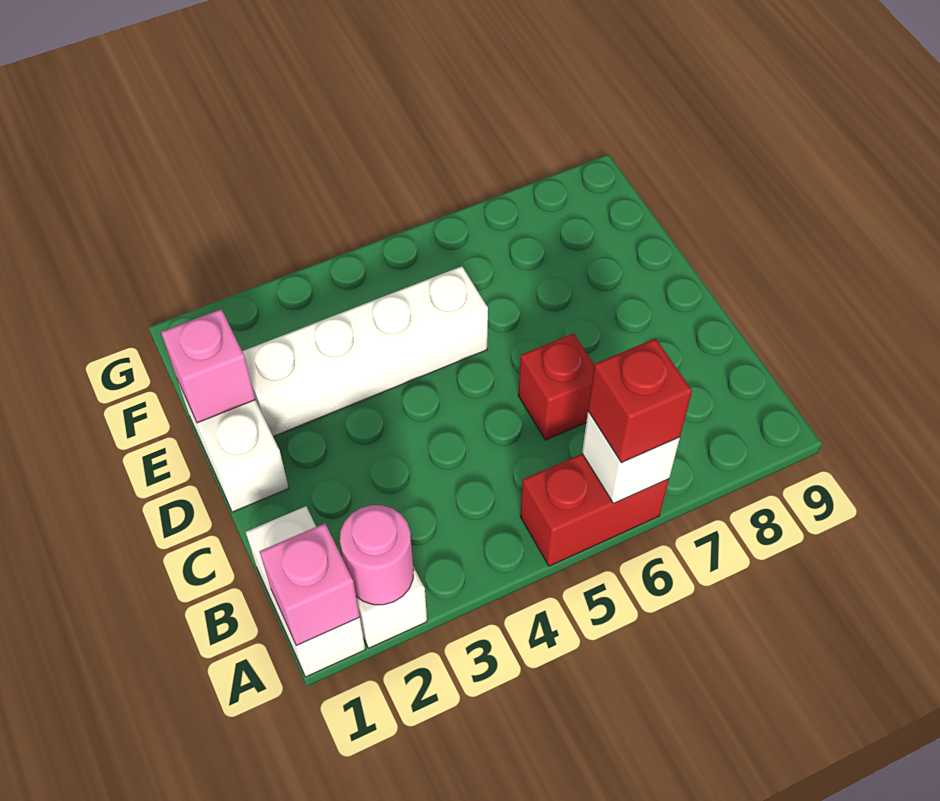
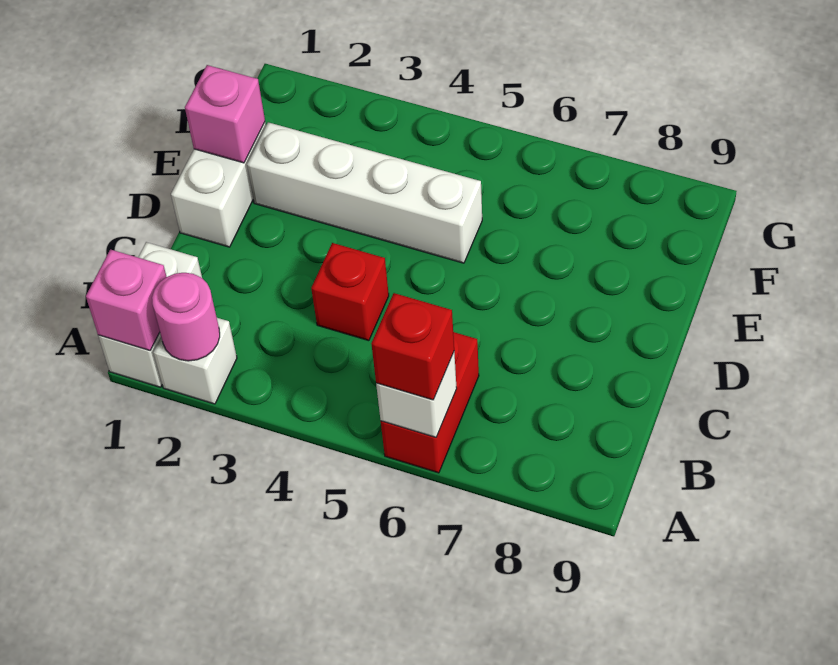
red brick A5:A6 level 1 -> red brick A6:B6 level 1
red brick C6 level 1 -> red brick C4 level 1

